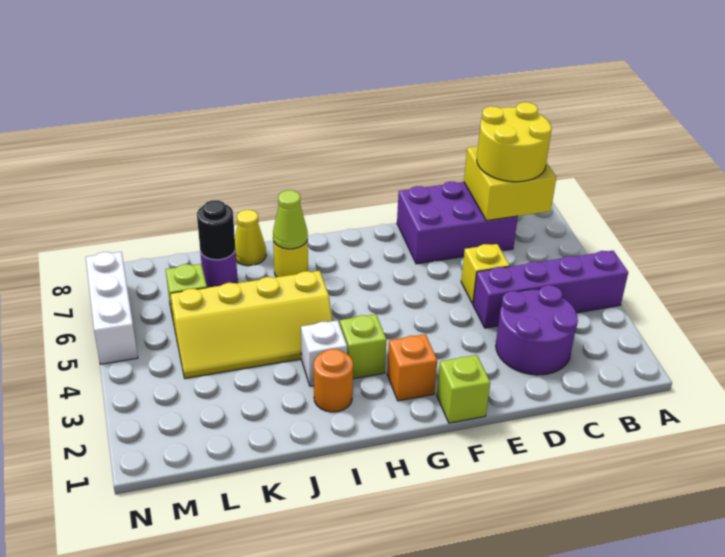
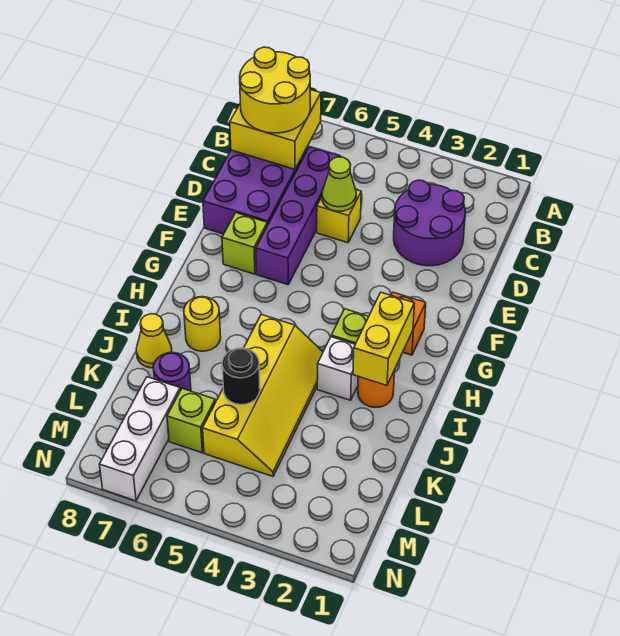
purple brick A4:D4 level 1 -> purple brick C6:F6 level 1
lime brick F1 level 1 -> lime brick F7 level 1
none -> yellow brick H2:I2 level 2
lime cone I7 level 2 -> lime cone D5 level 2
black round brick K7 level 2 -> black round brick K5 level 2
white brick N5:N7 level 1 -> white brick L7:N7 level 1

